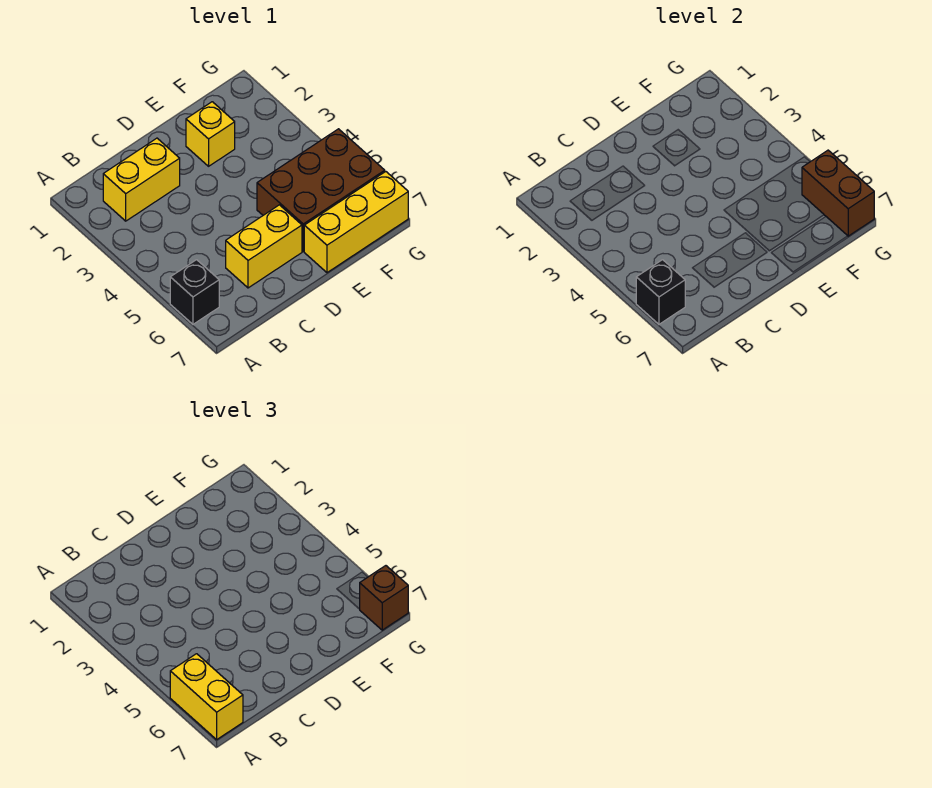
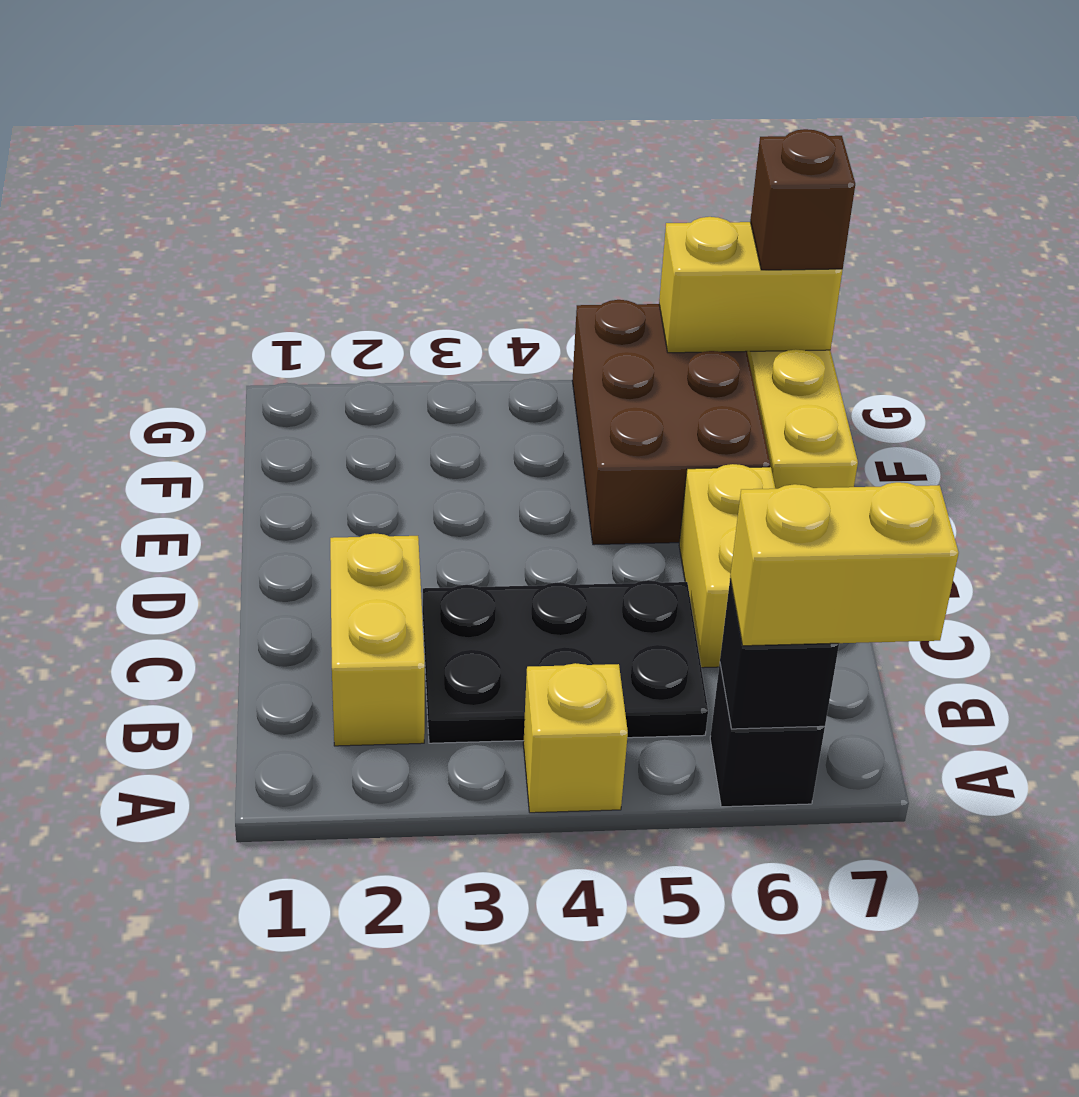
none -> black plate B3:C5 level 1
yellow brick E2 level 1 -> yellow brick A4 level 1
brown brick G6:G7 level 2 -> yellow brick G6:G7 level 2

